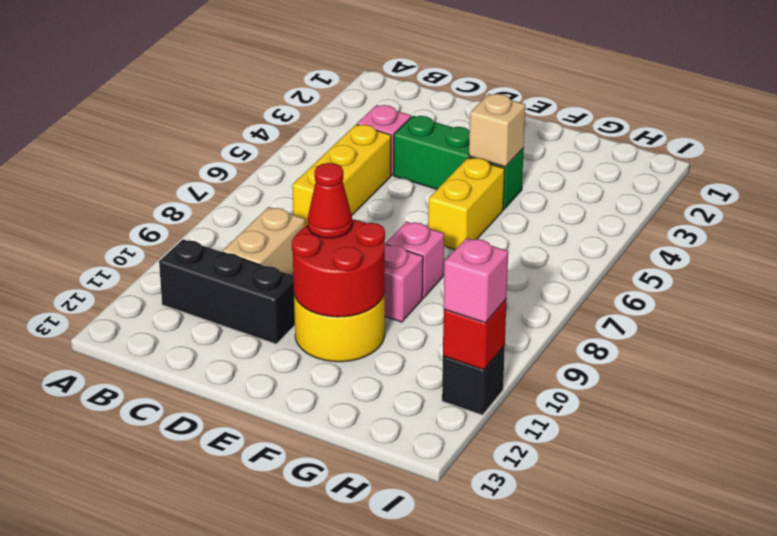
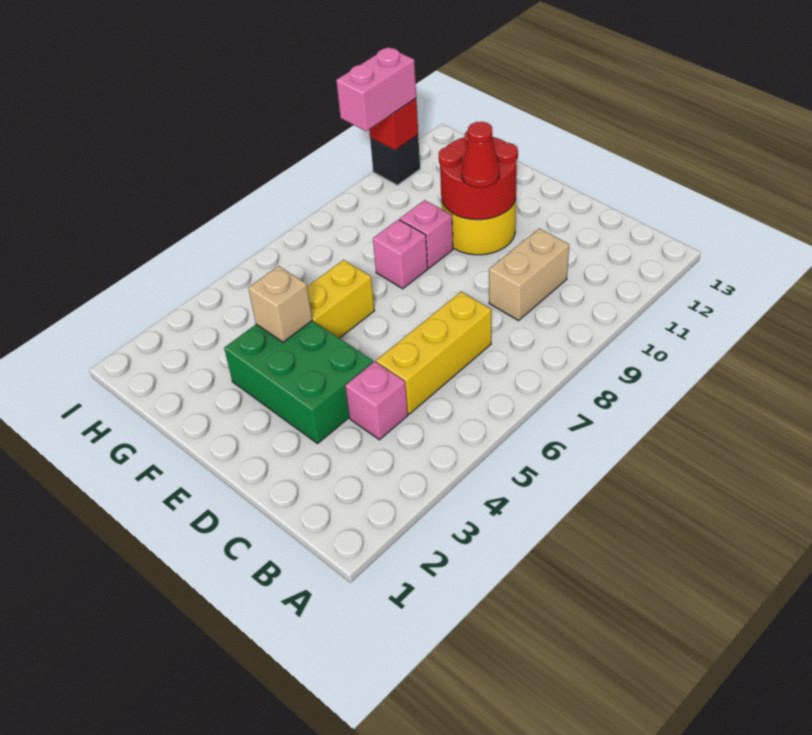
black brick B11:D11 level 1 -> none
green brick D4:F4 level 1 -> green brick D3:F4 level 1
pink brick I11 level 3 -> pink brick I10:I11 level 3

